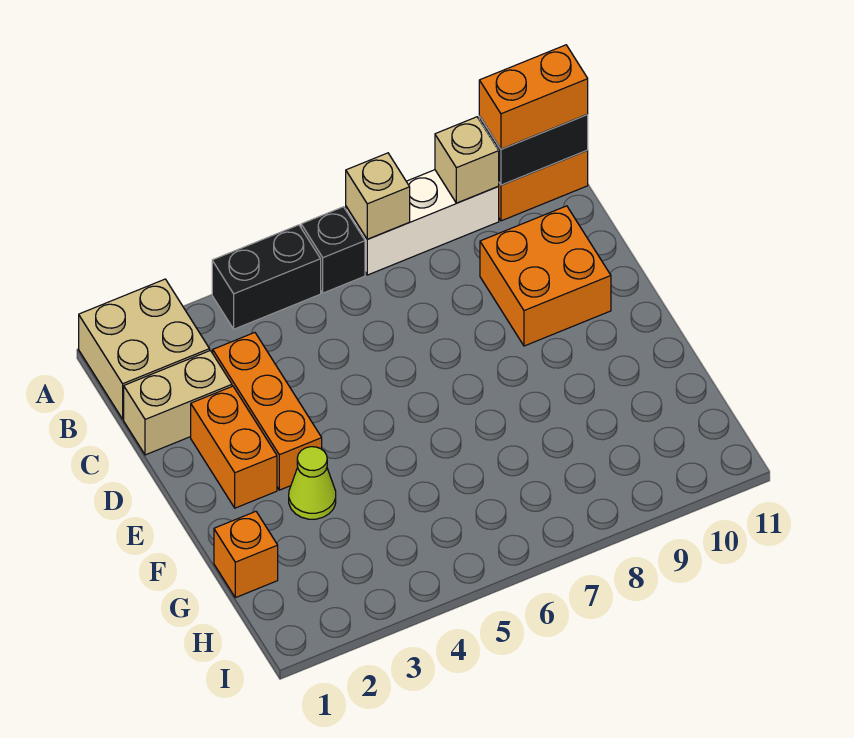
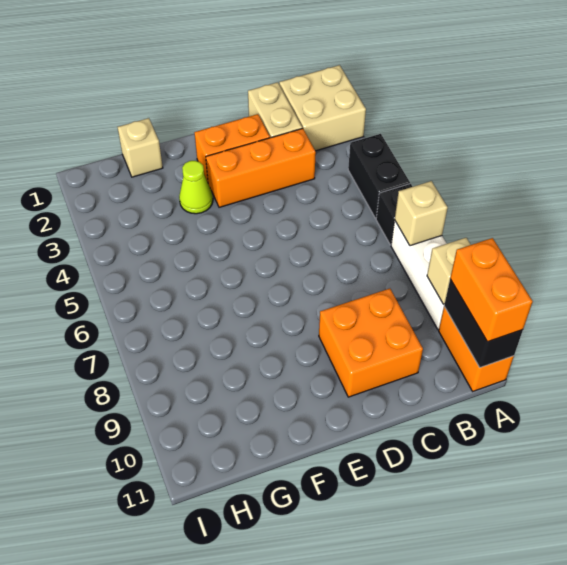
orange brick G1 level 1 -> tan brick G1 level 1

